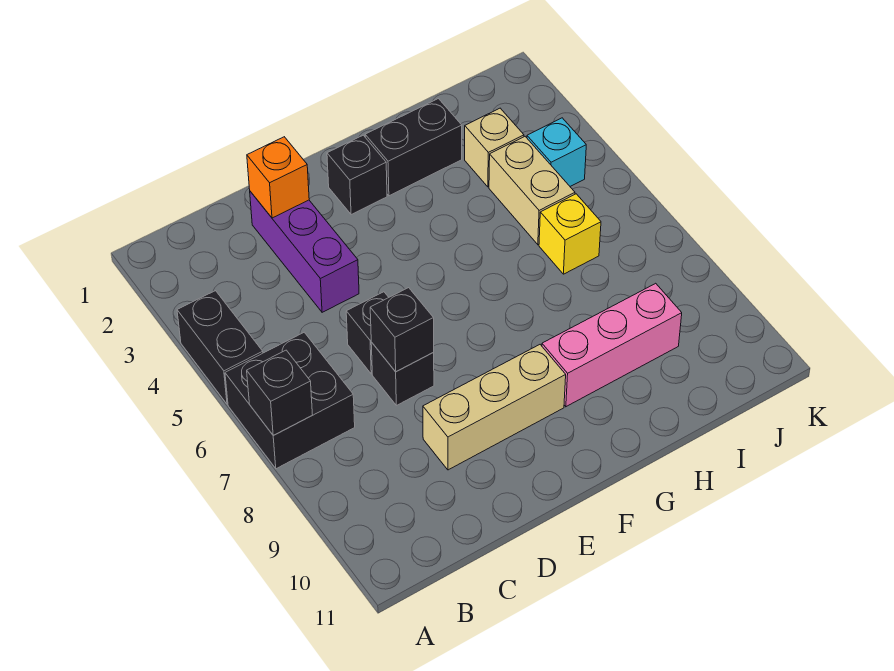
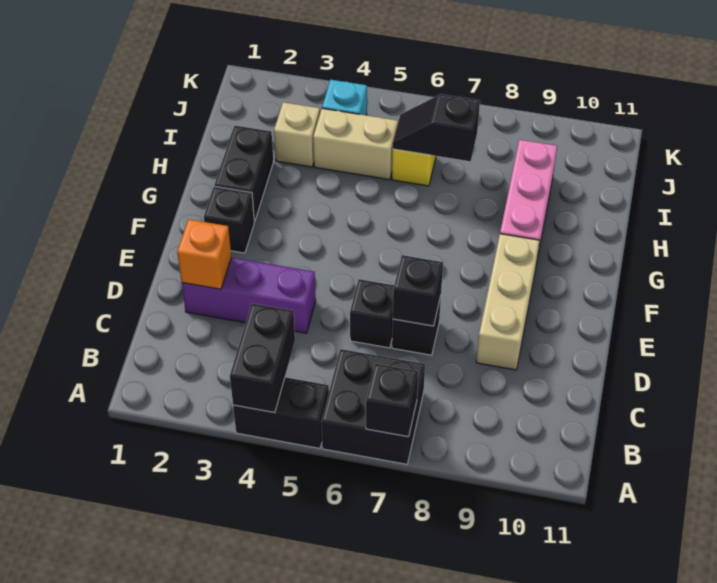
none -> black brick A4:B4 level 2
none -> black slope I6:I7 level 2 top 7

